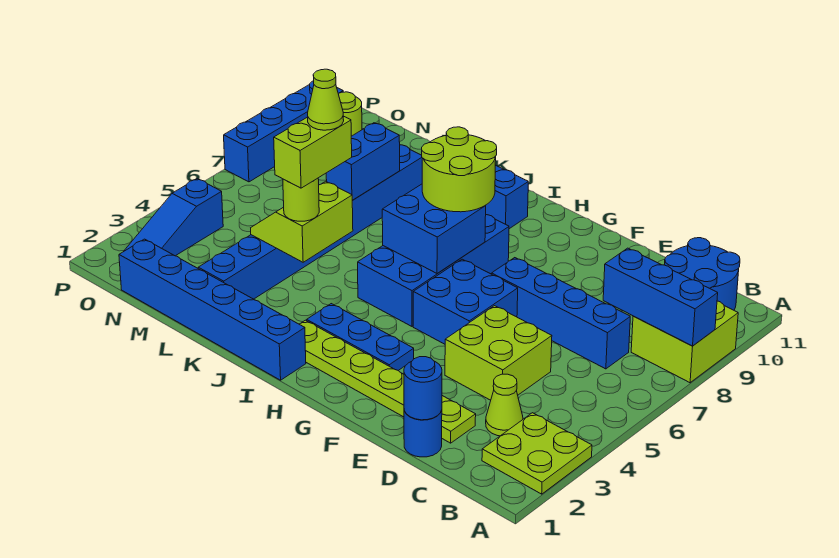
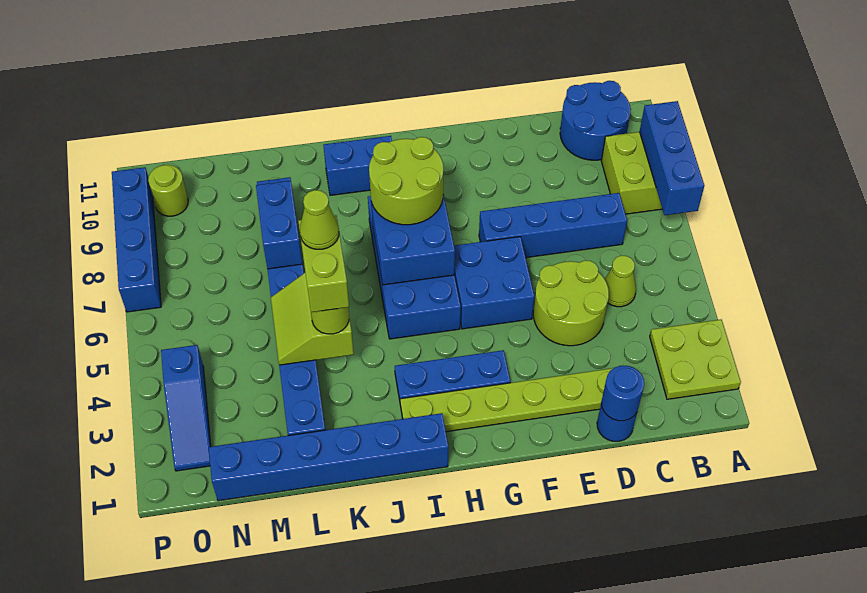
blue brick A8:C8 level 2 -> blue brick A7:A9 level 2
lime cone C3 level 1 -> lime cone C5 level 1
lime brick D4:E5 level 1 -> lime round brick D4:E5 level 1

